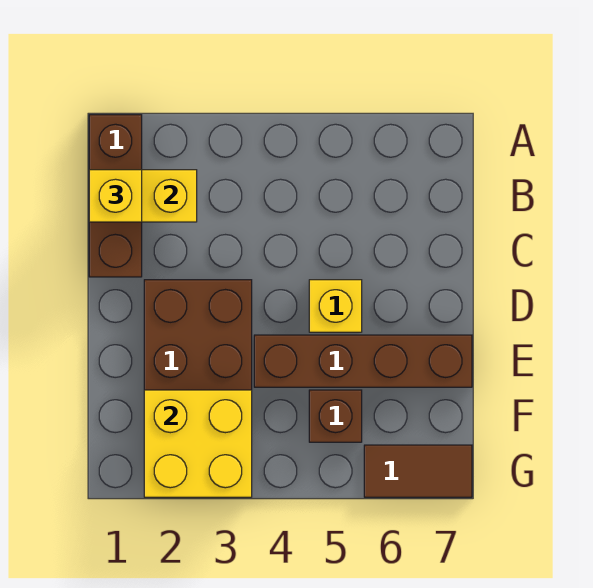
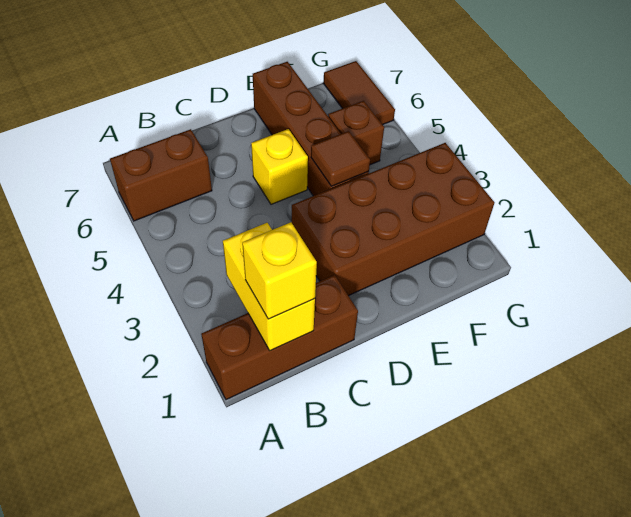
none -> brown brick A6:B6 level 1
none -> brown tile E4 level 2
yellow brick F2:G3 level 2 -> none

